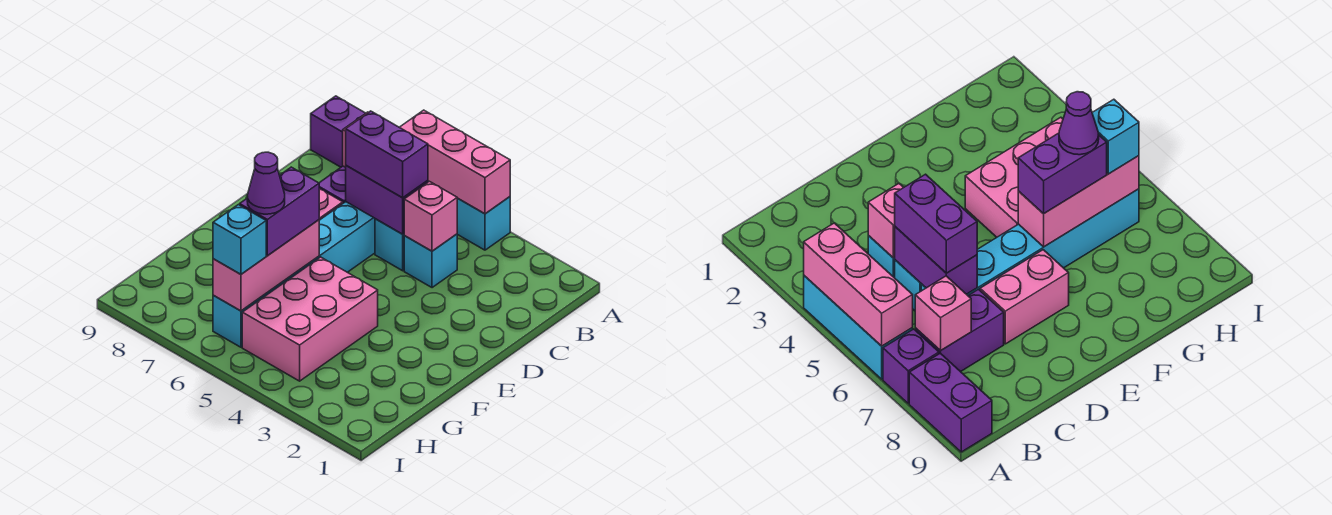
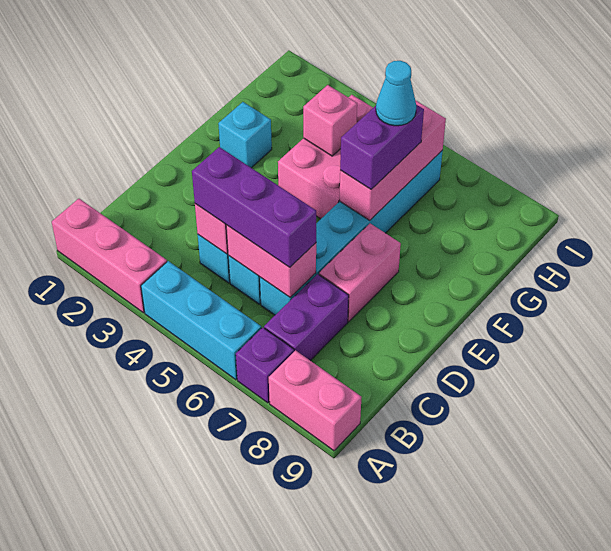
pink brick A4:A6 level 2 -> pink brick A1:A3 level 1
purple brick A8:A9 level 1 -> pink brick A8:A9 level 1
pink brick B7 level 2 -> pink brick G4 level 2
purple brick C5:C6 level 2 -> pink brick C5:C6 level 2
purple brick C5:C6 level 3 -> purple brick C4:C6 level 3
purple cone G6 level 4 -> cyan cone G6 level 4
cyan brick H6 level 3 -> cyan brick F2 level 1

